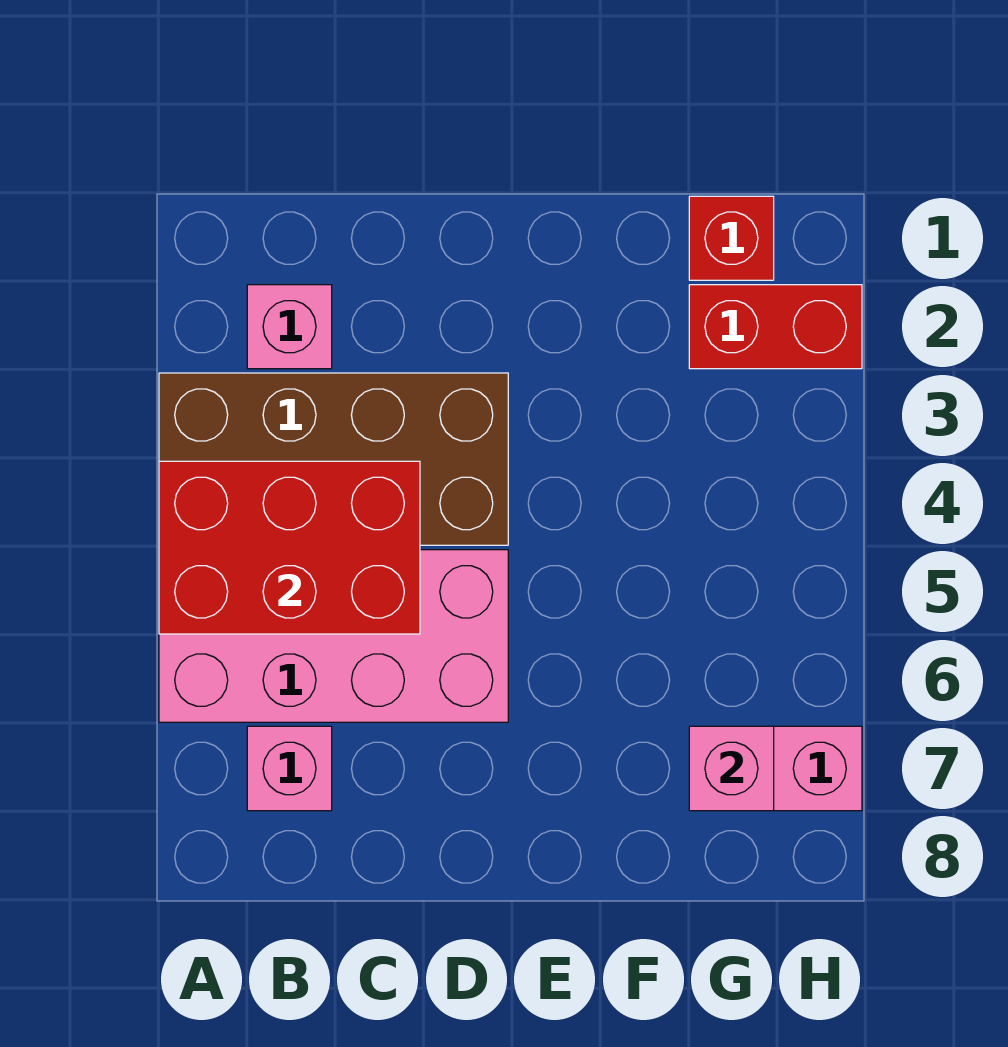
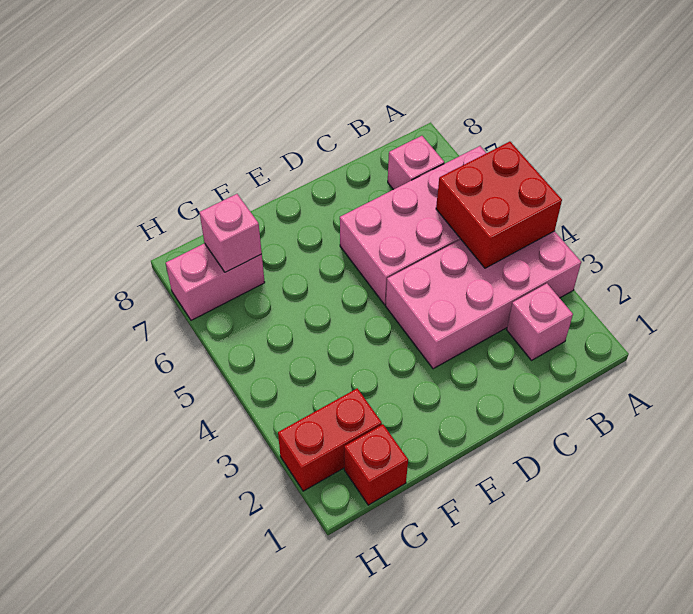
brown brick A3:D4 level 1 -> pink brick A3:D4 level 1
red brick A4:C5 level 2 -> red brick A4:B5 level 2

